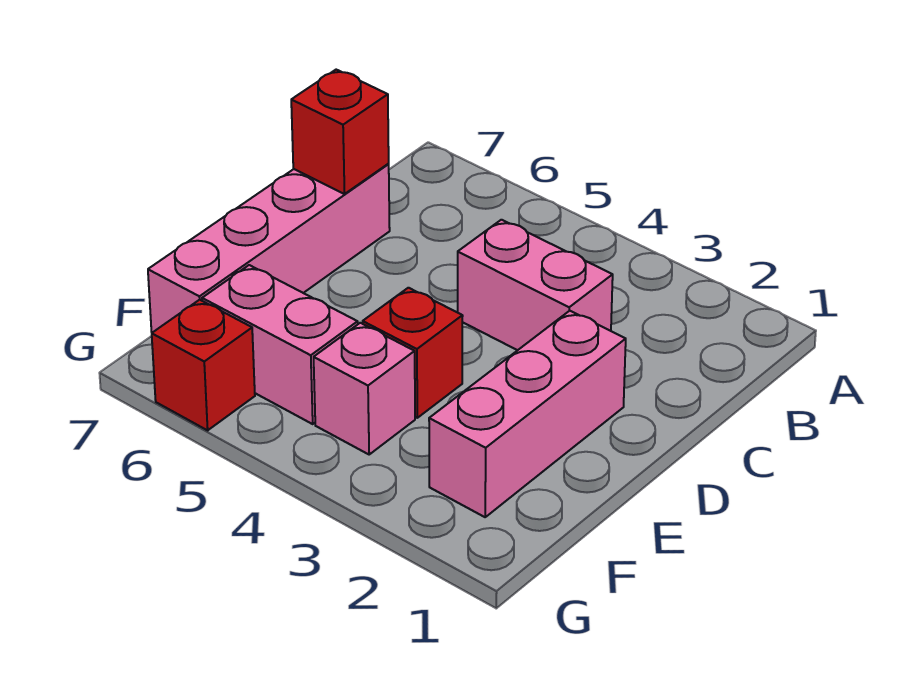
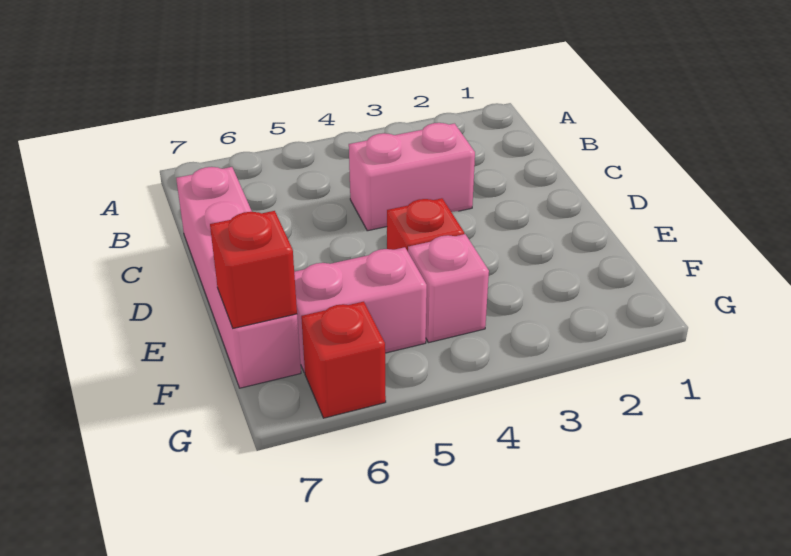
red brick C7 level 2 -> red brick F7 level 2
pink brick D2:F2 level 1 -> none

